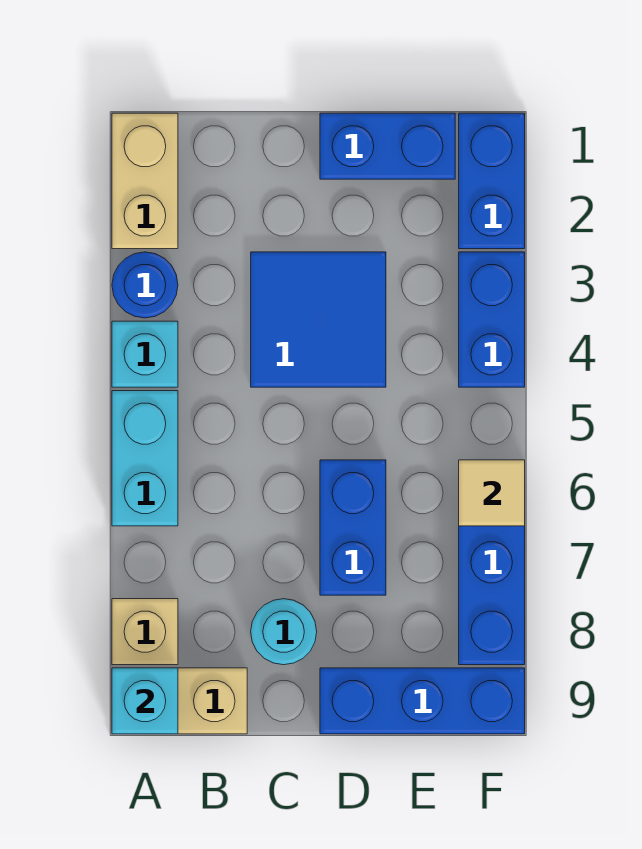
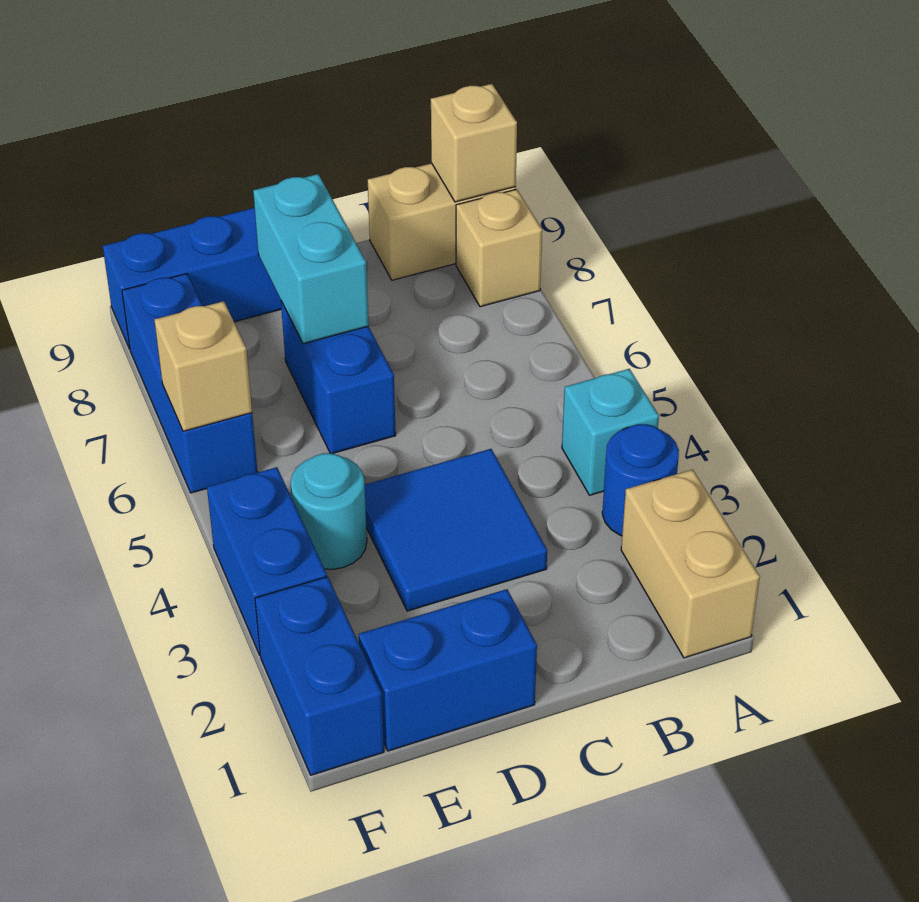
cyan brick A5:A6 level 1 -> cyan brick D7:D8 level 2
cyan brick A9 level 2 -> tan brick A9 level 2
cyan round brick C8 level 1 -> cyan round brick E4 level 1
tan tile F6 level 2 -> tan brick F6 level 2

